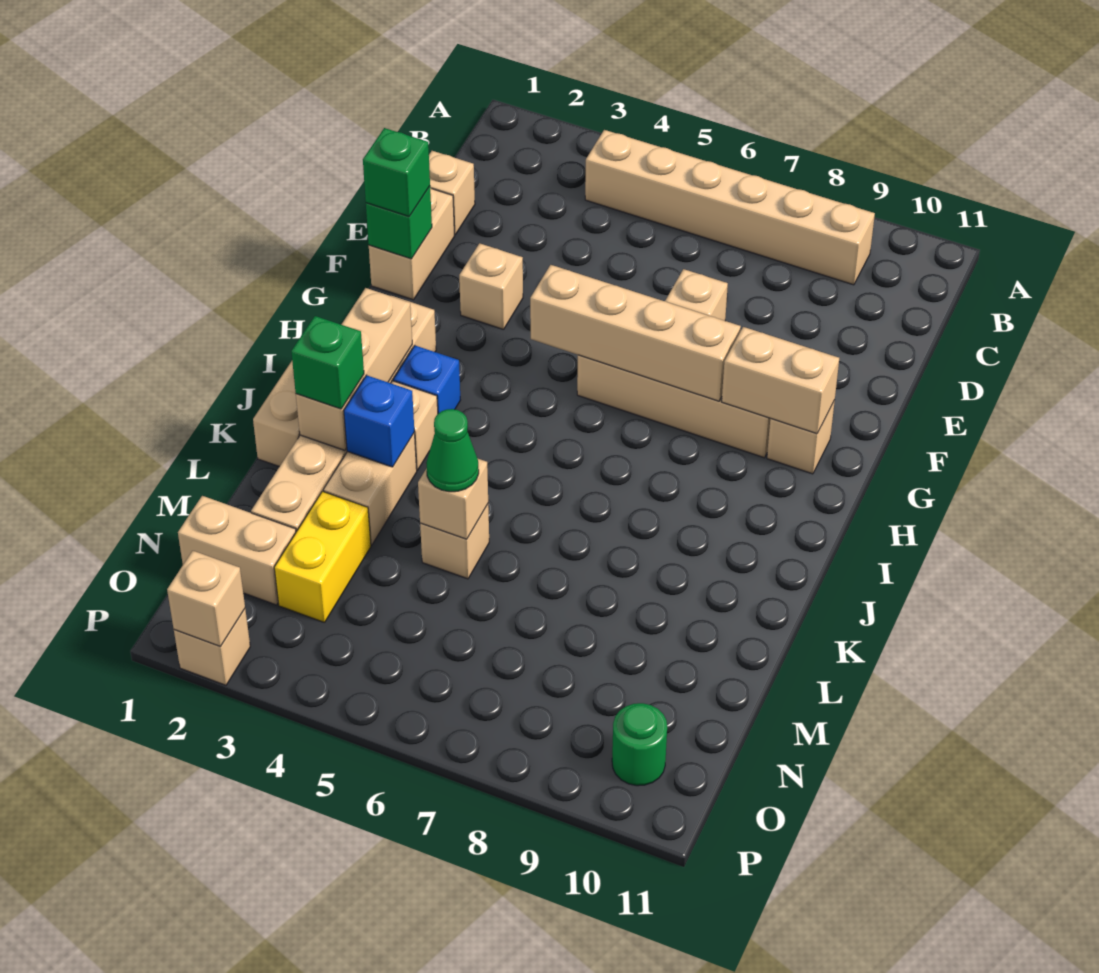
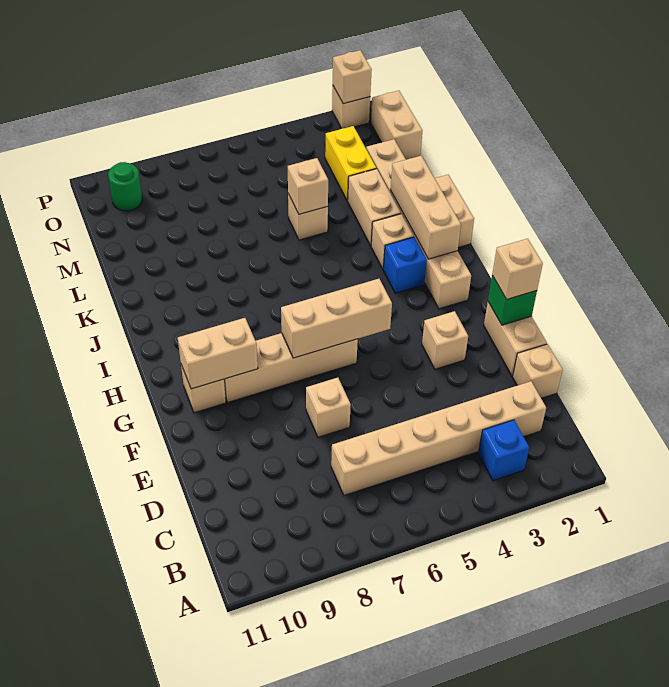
tan brick B4:B9 level 1 -> tan brick C2:C7 level 1
green brick F1 level 3 -> tan brick F1 level 3
tan brick G5:G8 level 2 -> tan brick G5:G7 level 2
green brick K2 level 3 -> none
blue brick K3 level 2 -> blue brick B3 level 1
green cone L5 level 3 -> none
tan brick N1:N2 level 1 -> tan brick N1:O1 level 1

